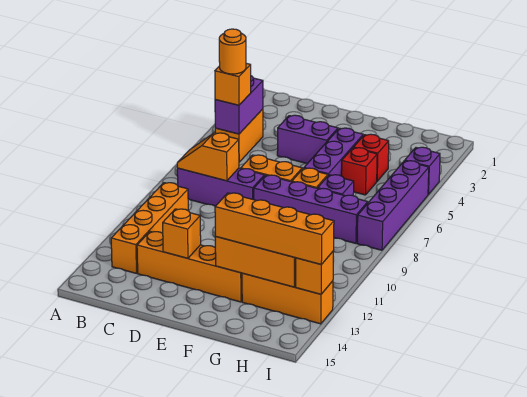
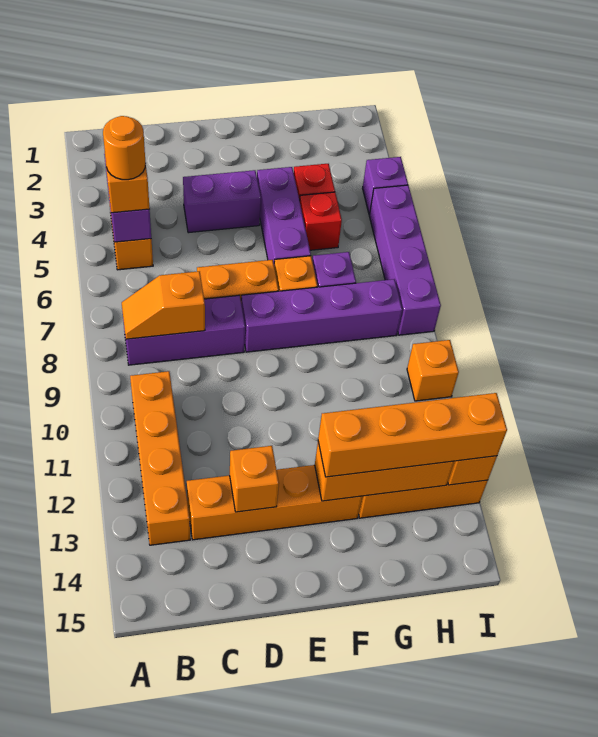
none -> orange brick I10 level 1

